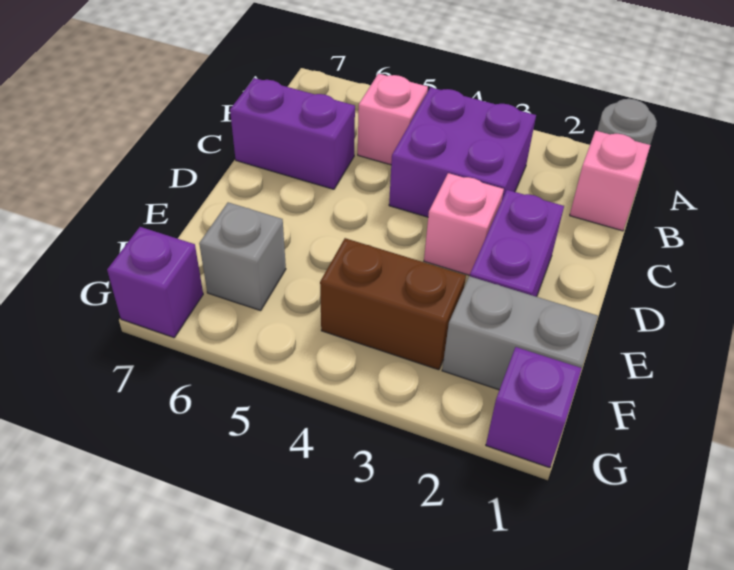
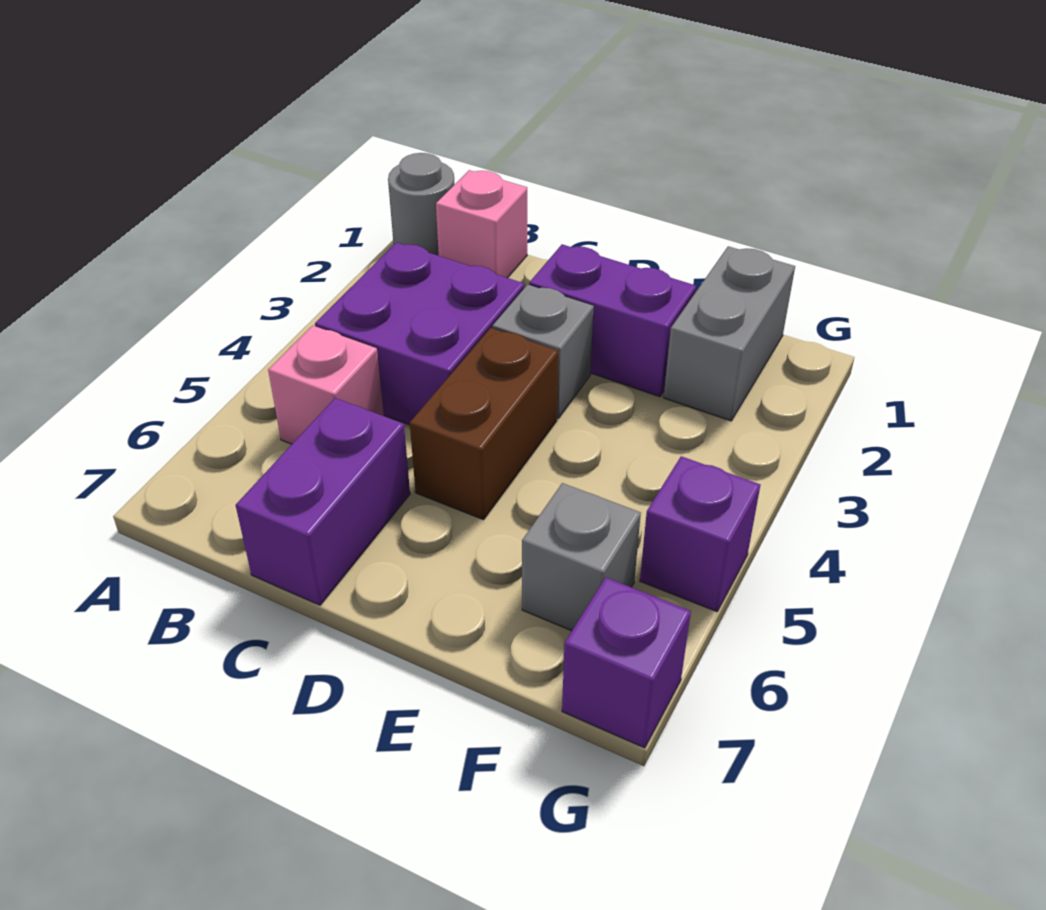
pink brick D3 level 1 -> grey brick D3 level 1
brown brick F3:F4 level 1 -> brown brick D4:D5 level 1
purple brick G1 level 1 -> purple brick G5 level 1

